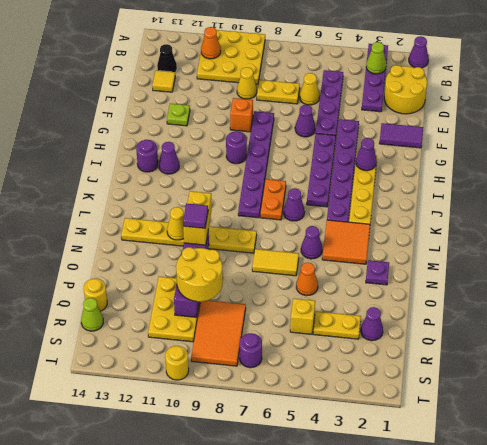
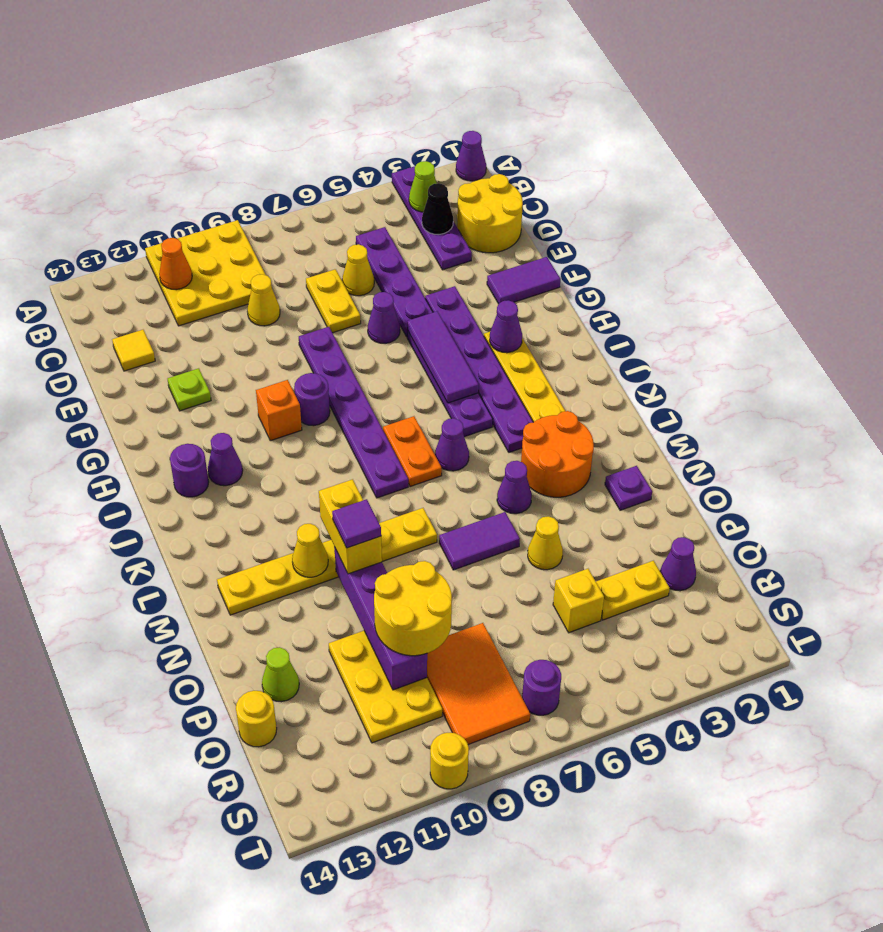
black cone C13 level 1 -> black cone C3 level 2
yellow plate D7:D8 level 1 -> yellow plate D7:E7 level 1
orange brick F9 level 1 -> orange brick H10 level 1
none -> purple tile G5:I5 level 2
orange tile L3:M4 level 1 -> orange round brick L3:M4 level 1
yellow tile N6:N7 level 1 -> purple tile N6:N7 level 1
orange cone O5 level 1 -> yellow cone O5 level 1
lime cone R14 level 1 -> lime cone P13 level 1

